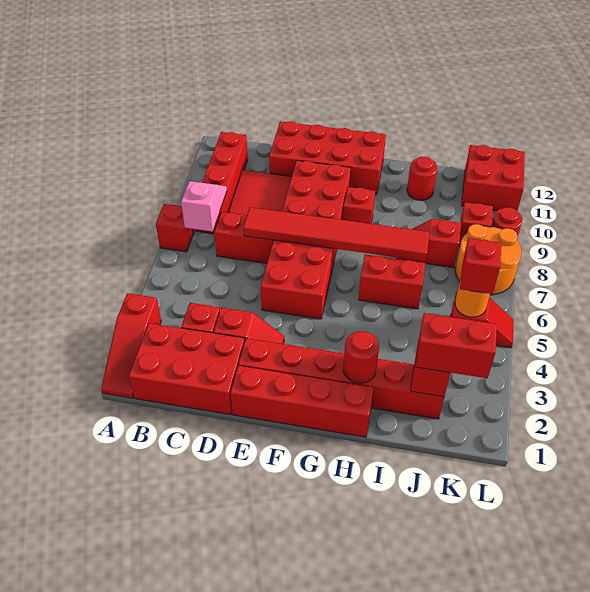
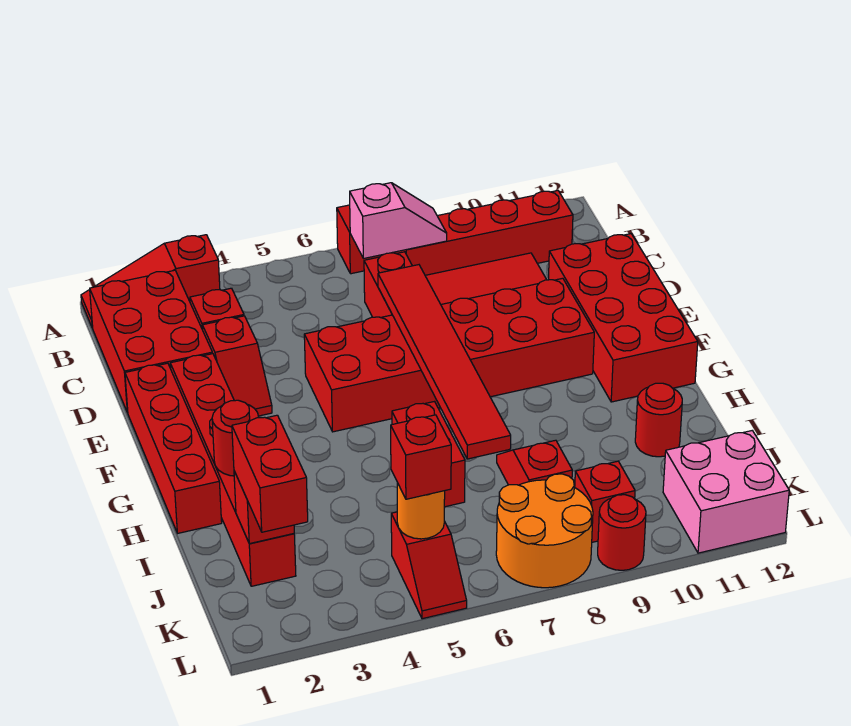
red brick G9 level 1 -> none
red brick K11:L12 level 1 -> pink brick K11:L12 level 1

